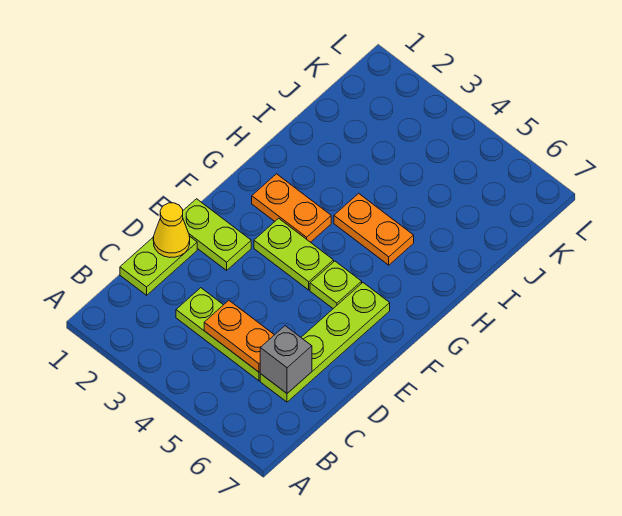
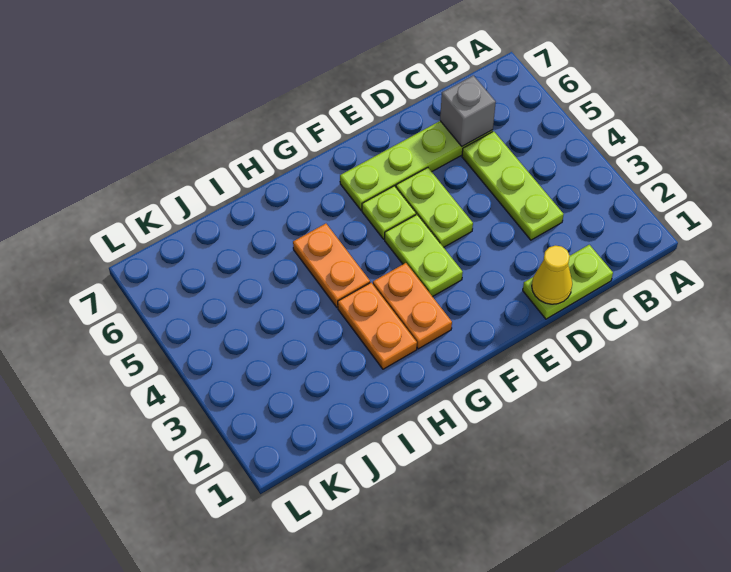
orange plate C4:C5 level 2 -> orange plate H2:H3 level 1
lime plate E1:E2 level 1 -> lime plate E4:E5 level 1

